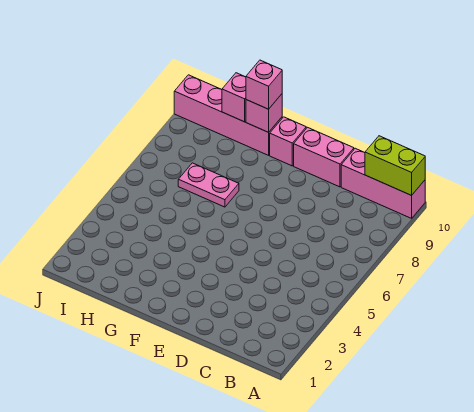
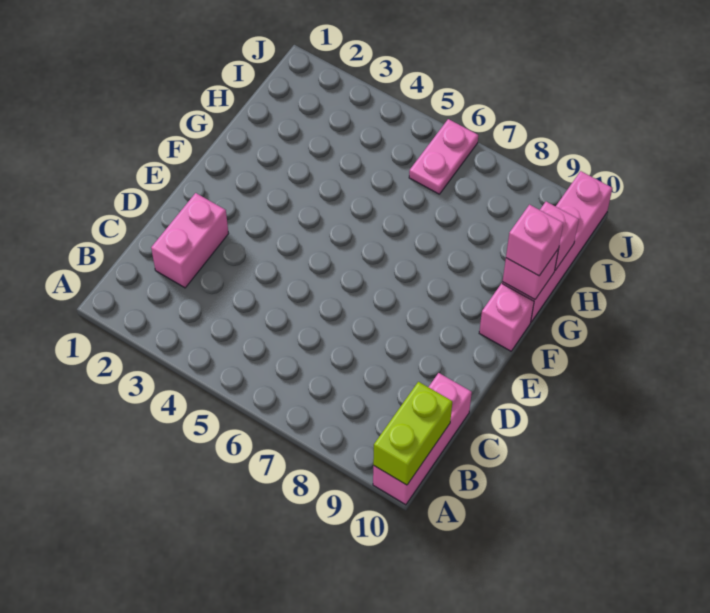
pink brick D10:E10 level 1 -> pink brick C2:D2 level 1
pink plate G7:H7 level 1 -> pink plate I6:J6 level 1

